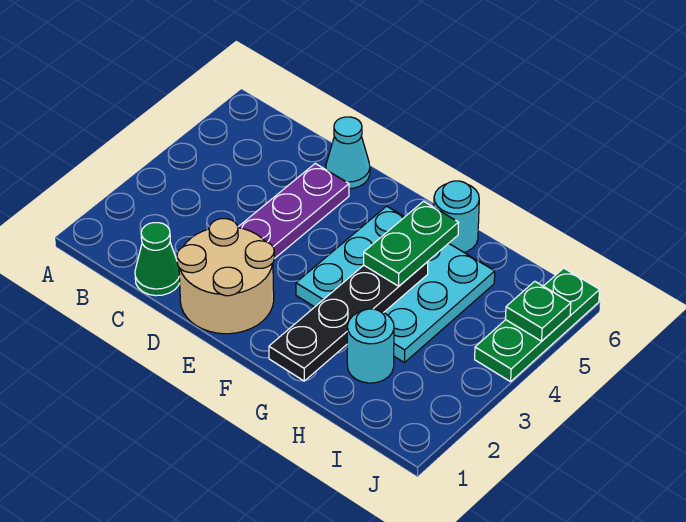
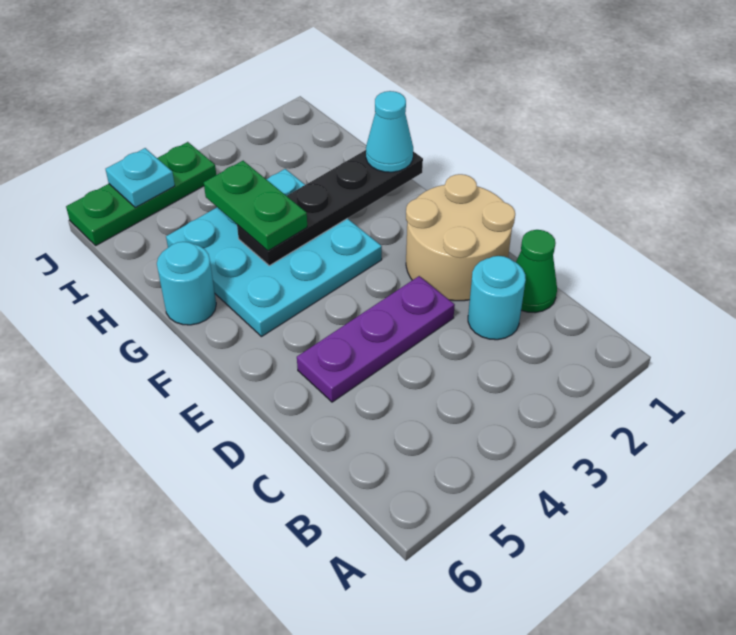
cyan cone D6 level 1 -> cyan cone G1 level 3
green plate G4:G5 level 3 -> green plate G4:H4 level 3
cyan round brick H2 level 1 -> cyan round brick C2 level 1
green plate J5 level 2 -> cyan plate J5 level 2

